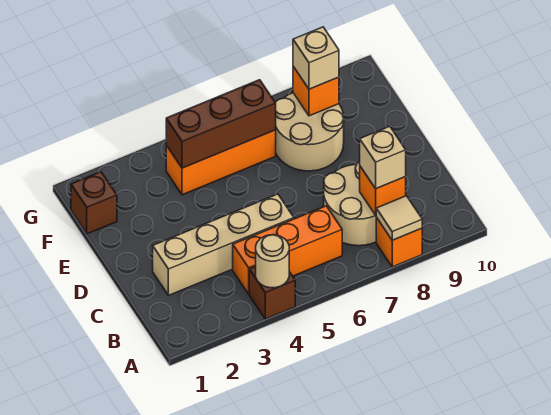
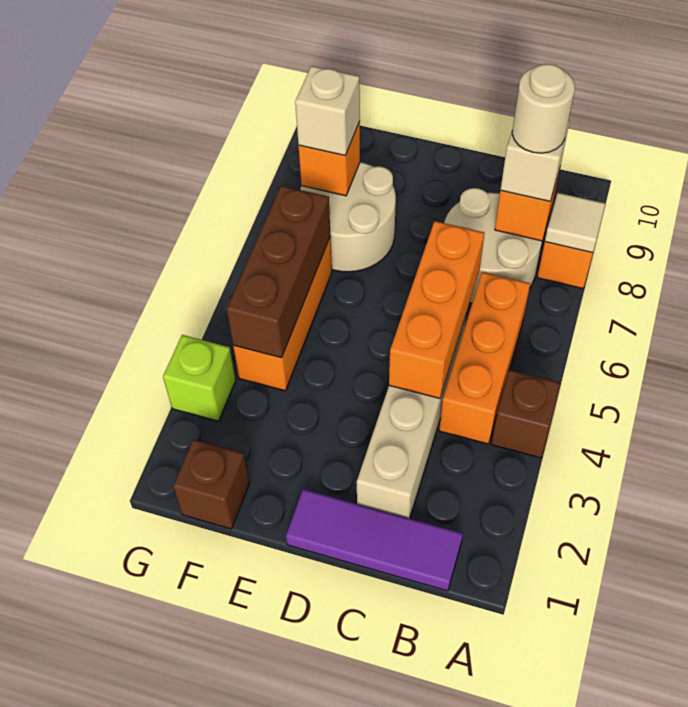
tan round brick A4 level 2 -> tan round brick B8 level 4
none -> purple tile B1:D1 level 1
none -> orange brick C4:C6 level 2
none -> lime brick G3 level 1

